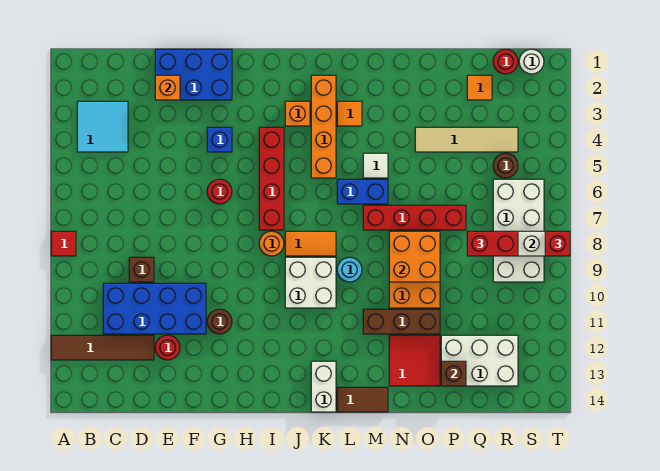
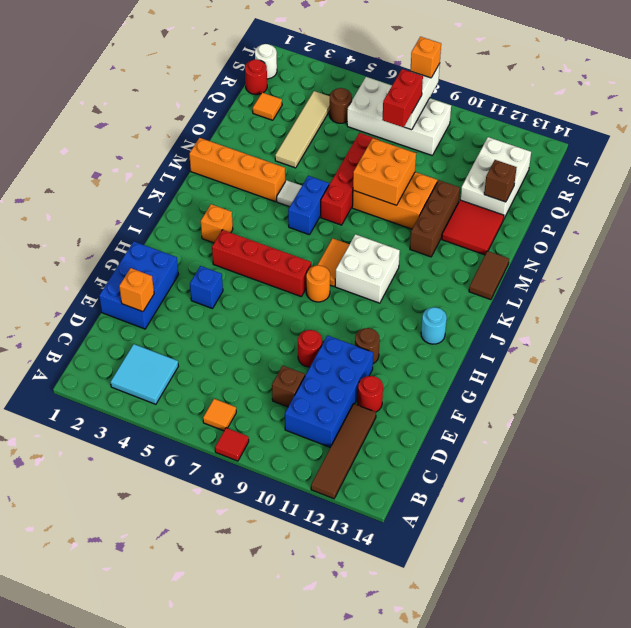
red round brick G6 level 1 -> red round brick F9 level 1
orange brick K2:K5 level 1 -> orange brick M1:M4 level 1
white brick K13:K14 level 1 -> none
orange tile L3 level 1 -> orange tile B7 level 1
cyan round brick L9 level 1 -> cyan round brick I13 level 1
red brick T8 level 3 -> orange brick T8 level 3

